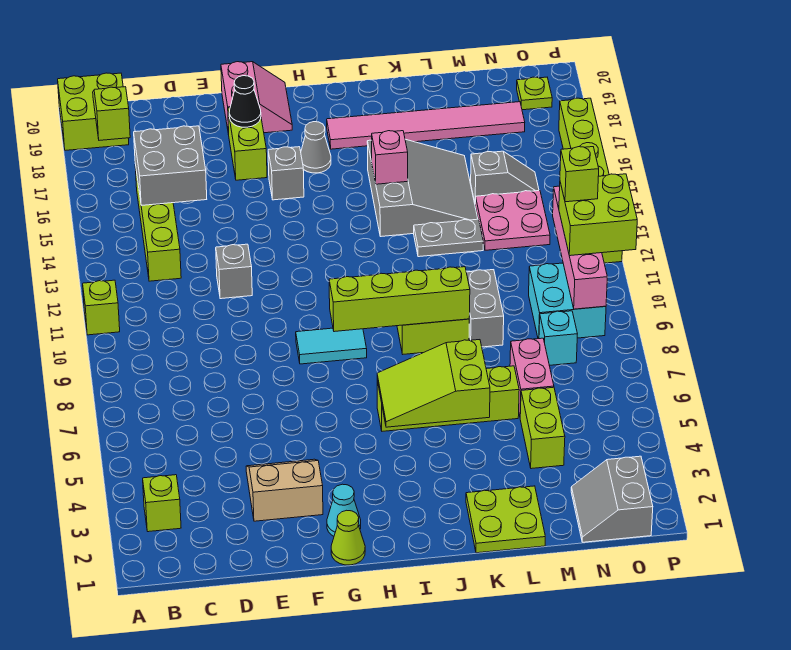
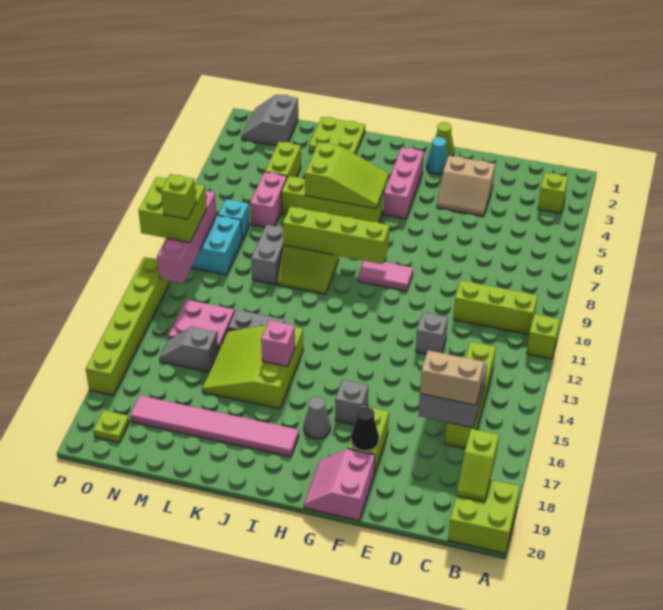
none -> lime brick B10:D10 level 1
none -> tan brick C16:D16 level 3
cyan tile G9:H9 level 1 -> pink tile G9:H9 level 1
none -> pink brick H3:H5 level 1
grey slope J14:L16 level 1 top J -> lime slope J14:L16 level 1 top J
grey slope N1:O2 level 1 top O -> grey slope N1:O2 level 1 top N

